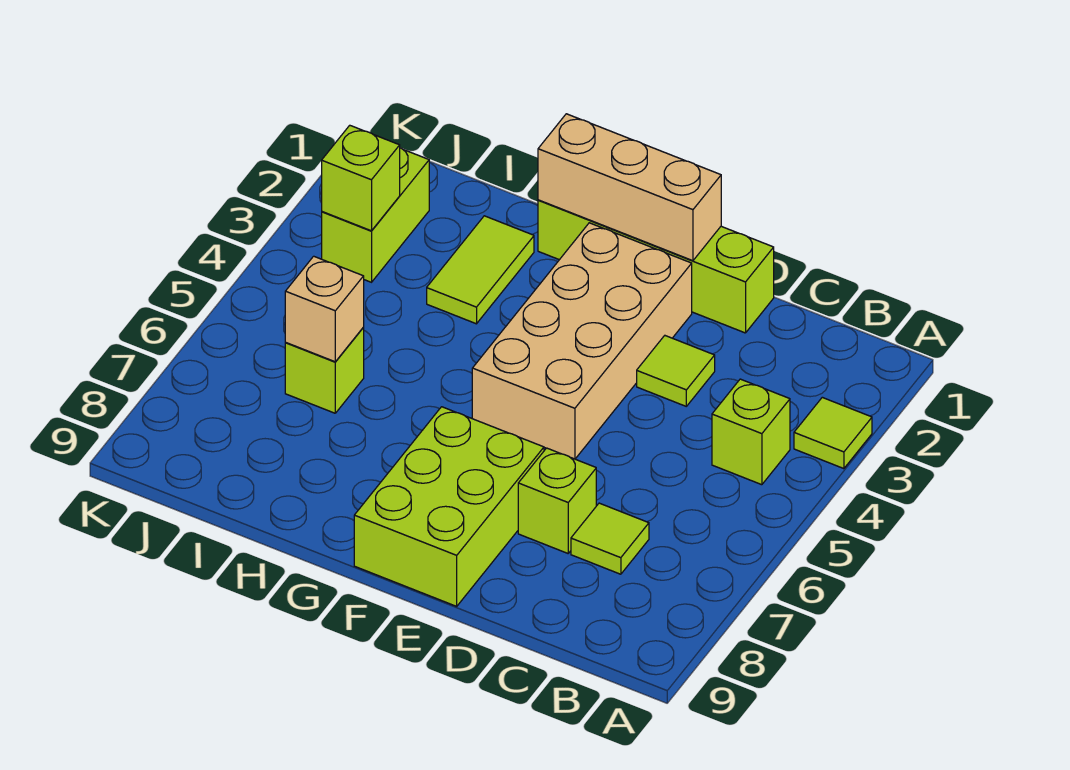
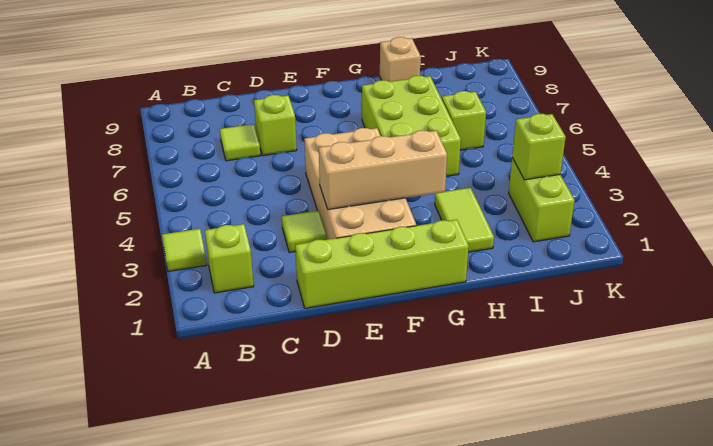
lime brick B4 level 1 -> lime brick B2 level 1
tan brick E1:G1 level 2 -> tan brick E3:G3 level 2
lime brick E7:F9 level 1 -> lime brick G5:H7 level 1
tan brick I6 level 2 -> tan brick H9 level 1

